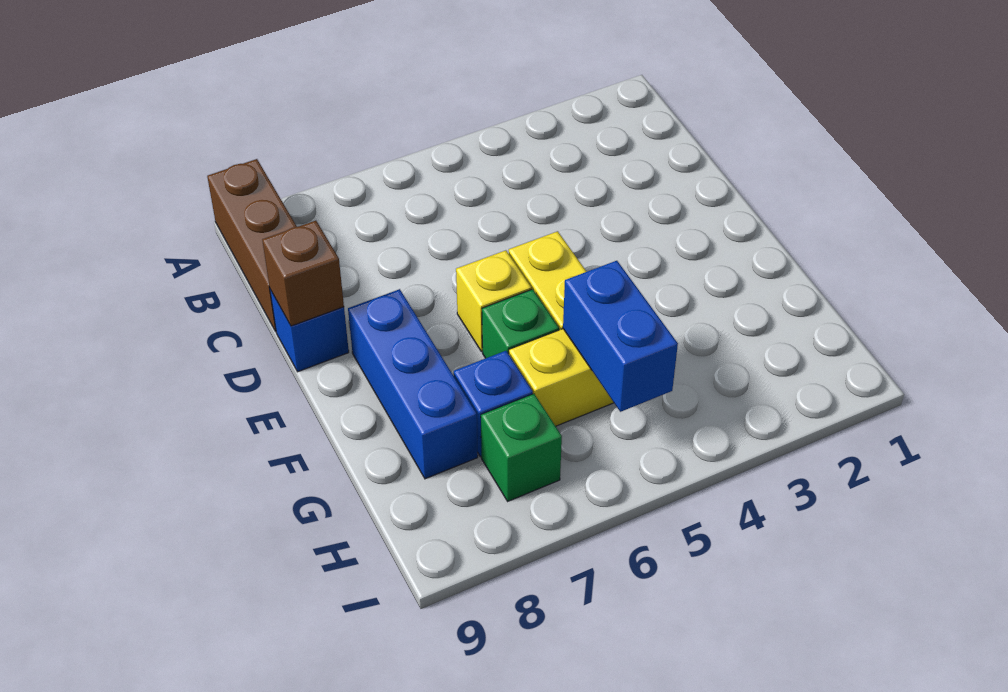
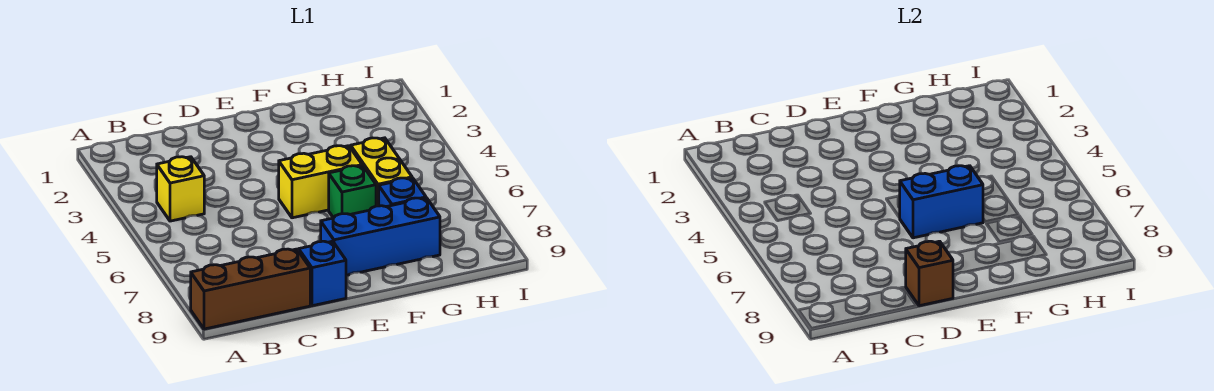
yellow brick E6 level 1 -> yellow brick B4 level 1
blue brick G5:H5 level 2 -> blue brick E6:F6 level 2
green brick H7 level 1 -> none

